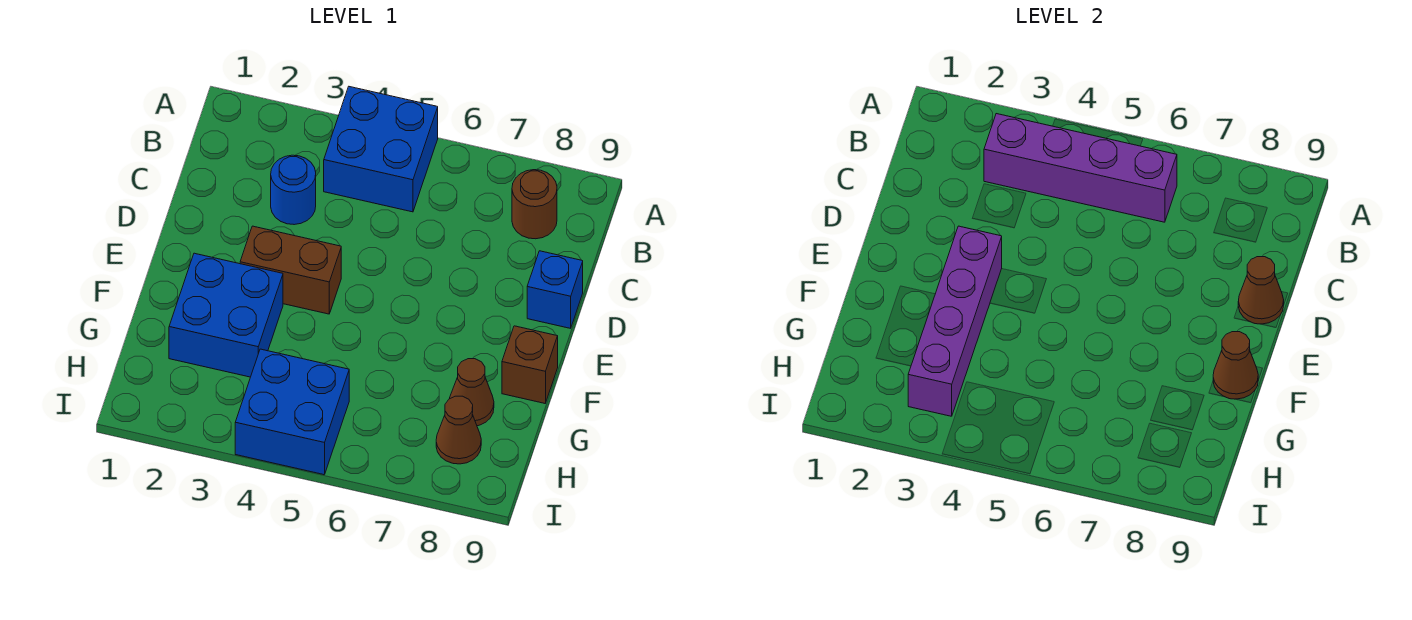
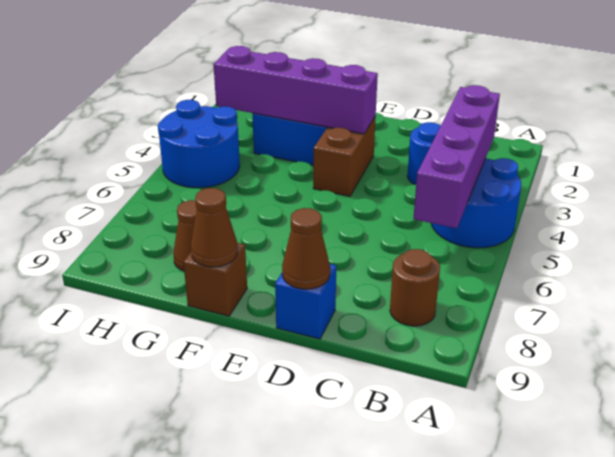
blue brick A4:B5 level 1 -> blue round brick A4:B5 level 1
blue brick H4:I5 level 1 -> blue round brick H4:I5 level 1
brown cone H8 level 1 -> none

